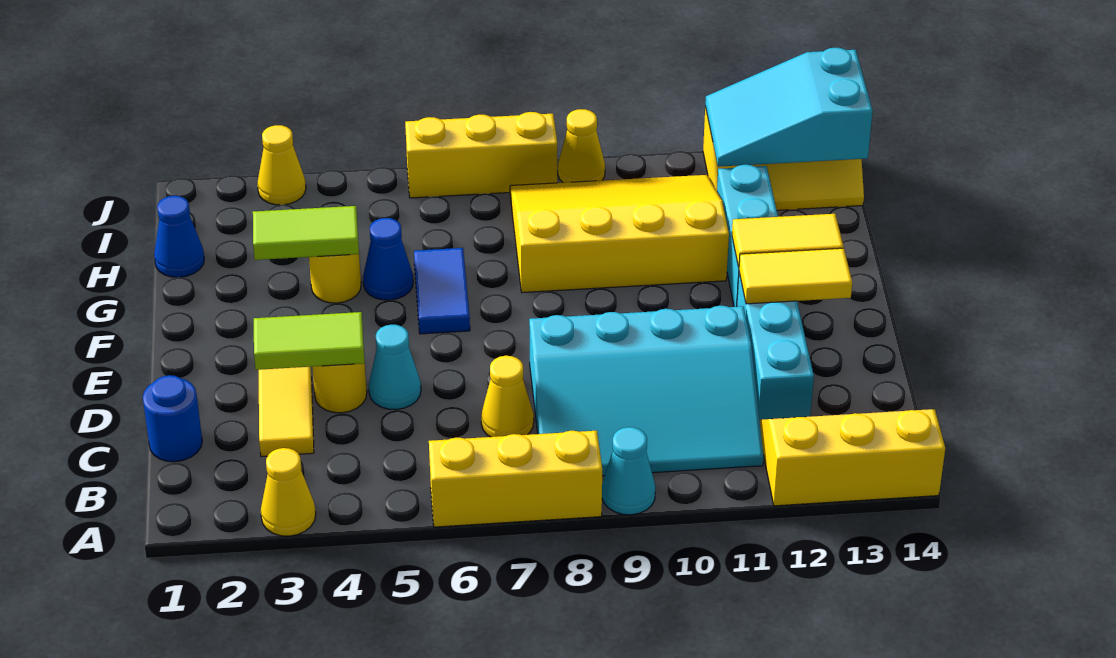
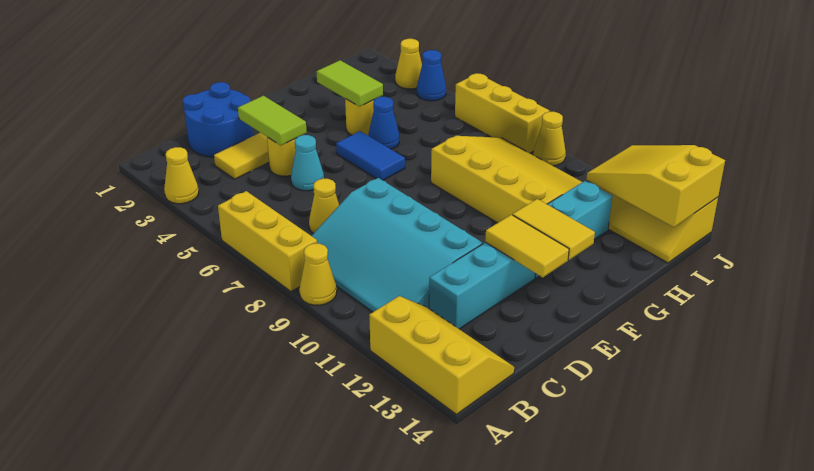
cyan cone A9 level 1 -> yellow cone A9 level 1
blue round brick C1 level 1 -> blue round brick C1:D2 level 1
blue tile F6:G6 level 1 -> blue tile F5:F6 level 1
blue cone H1 level 1 -> blue cone J4 level 1
cyan slope I12:J14 level 2 top 14 -> yellow slope I12:J14 level 2 top 14

